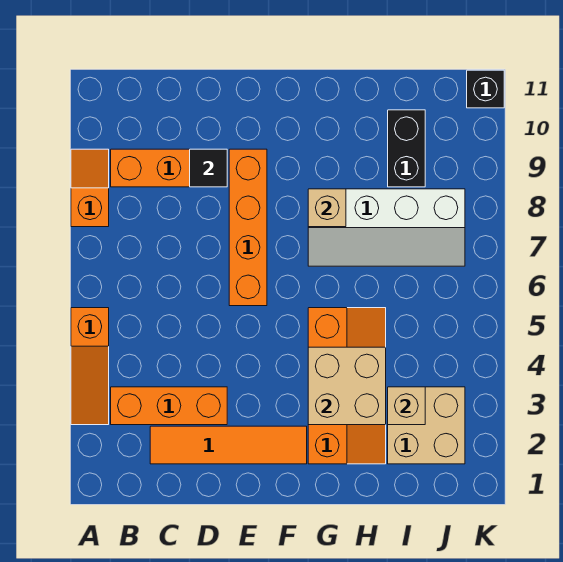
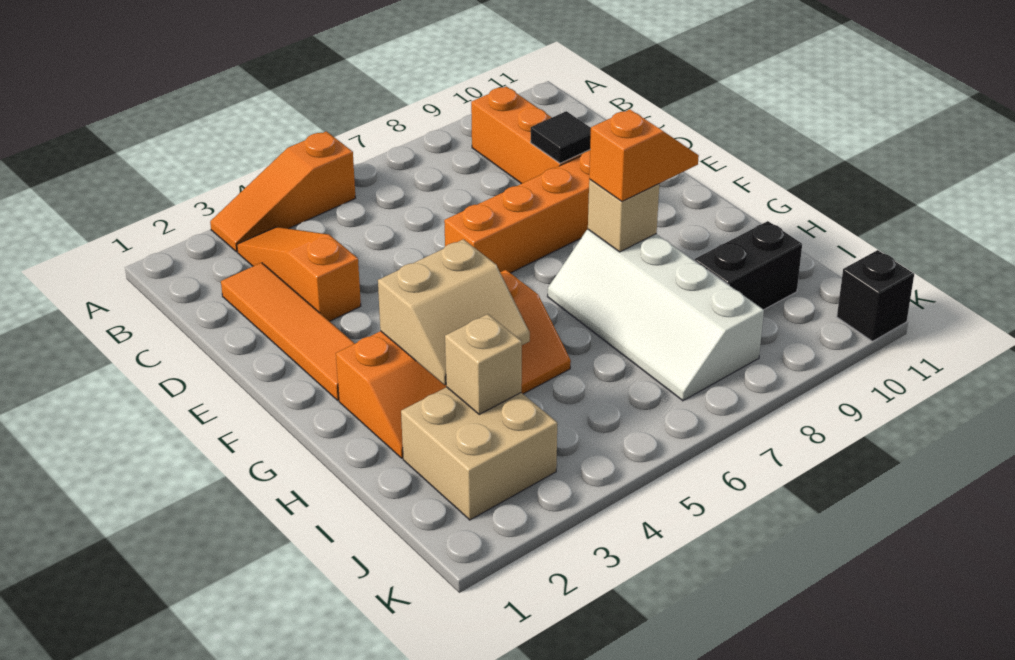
orange slope A8:A9 level 1 top 8 -> orange slope G8:G9 level 3 top 8
orange brick B3:D3 level 1 -> orange slope B3:D3 level 1 top D
tan brick G3:H4 level 2 -> tan slope G3:H4 level 2 top G

